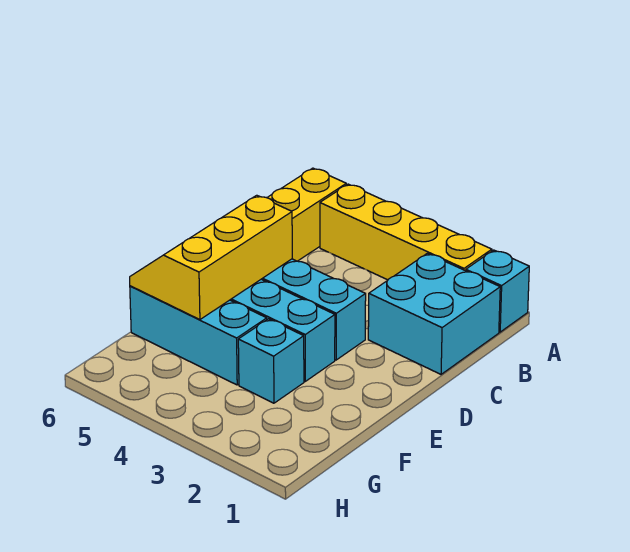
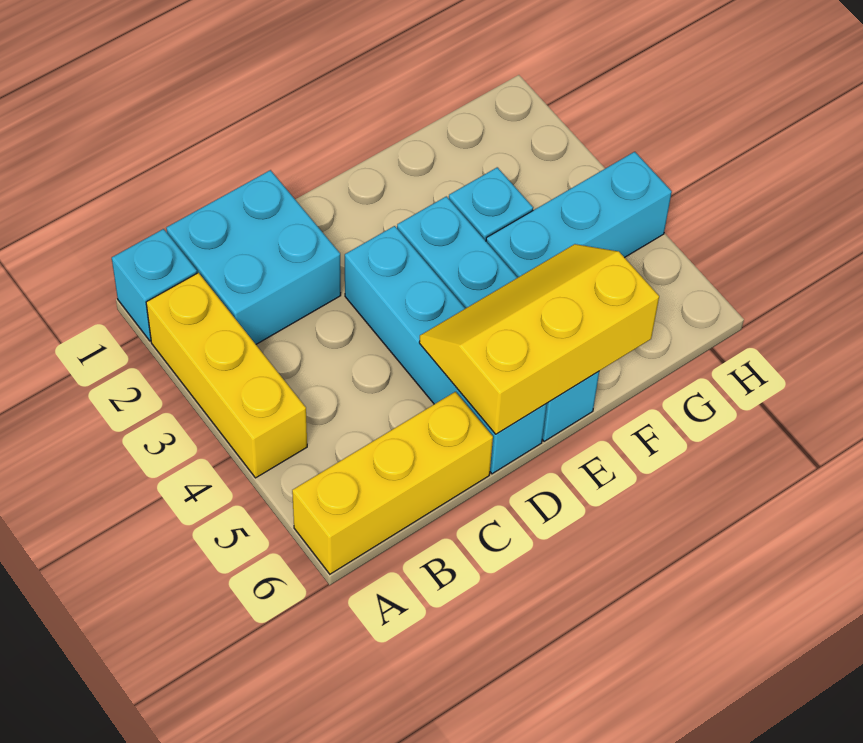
yellow brick A2:A5 level 1 -> yellow brick A2:A4 level 1
yellow slope D5:F6 level 2 top 5 -> yellow slope D5:F6 level 2 top 6
cyan brick F4:F6 level 1 -> cyan brick F4:H4 level 1

